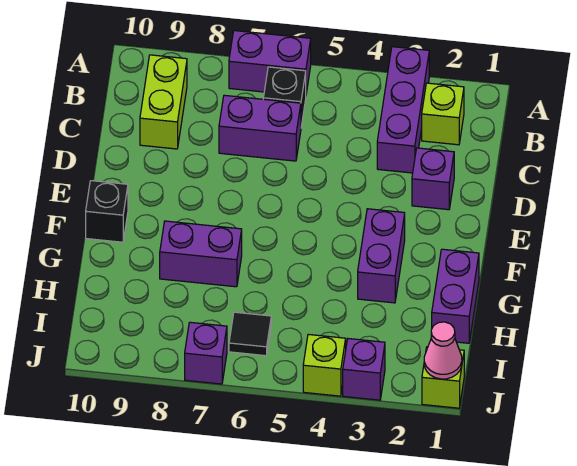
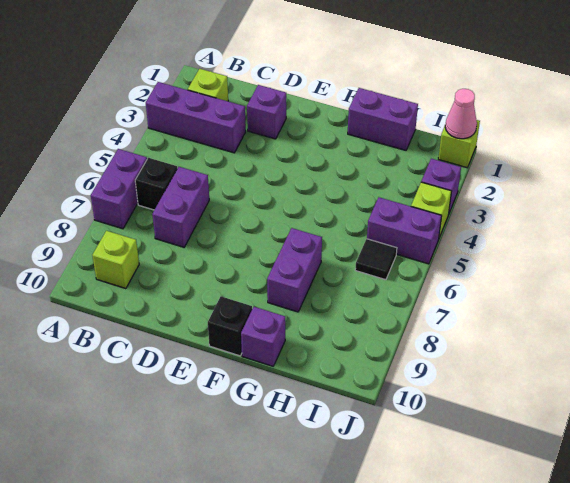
lime brick B9:C9 level 1 -> lime brick B9 level 1
purple brick F3:G3 level 1 -> purple brick I5:J5 level 1
purple brick J7 level 1 -> purple brick G10 level 1

